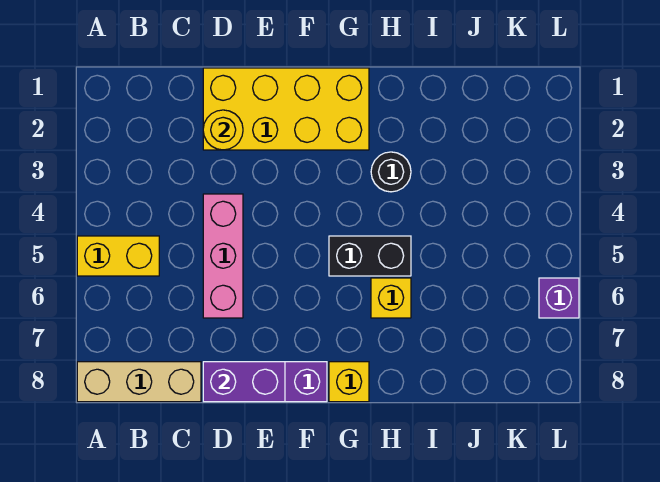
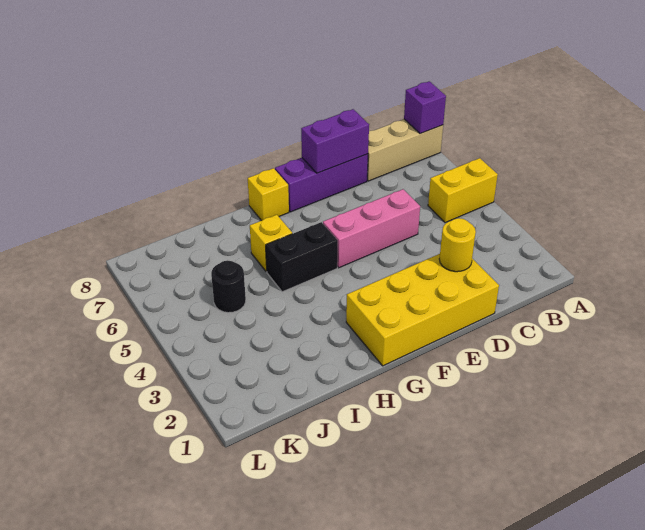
pink brick D4:D6 level 1 -> pink brick D5:F5 level 1
black round brick H3 level 1 -> black round brick J5 level 1
purple brick L6 level 1 -> purple brick A8 level 2

